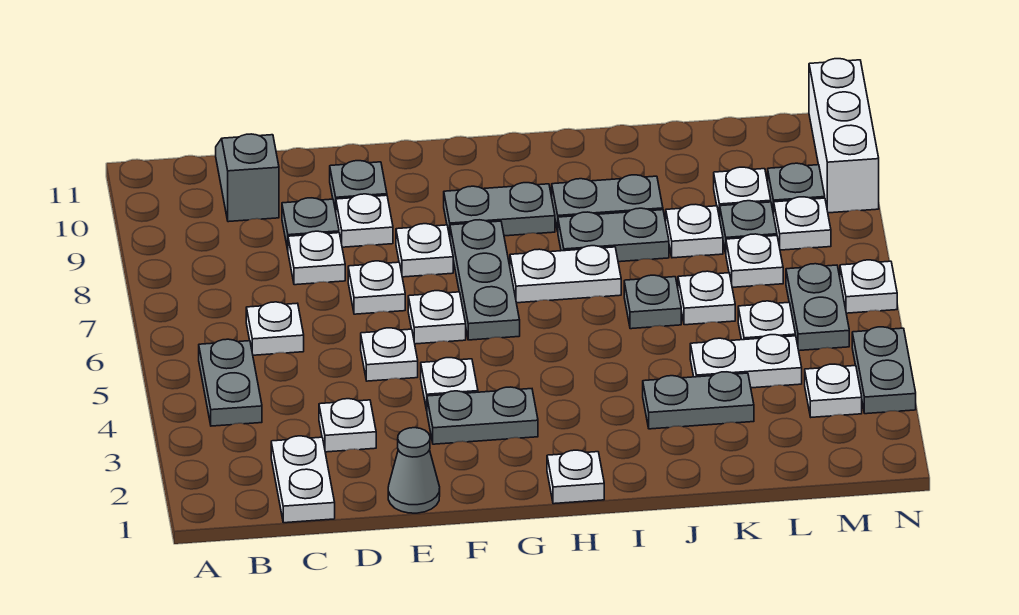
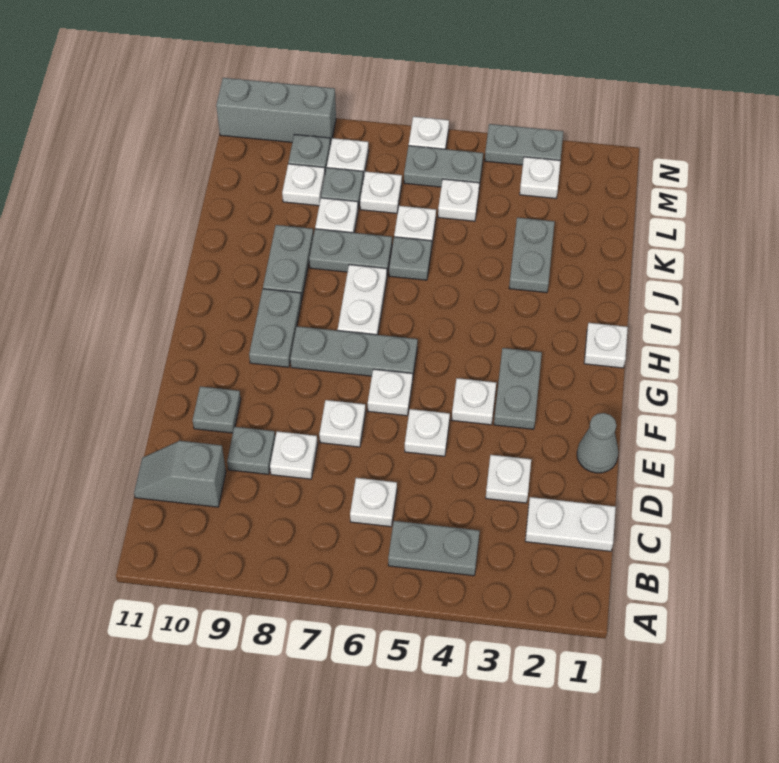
white plate E9 level 1 -> none
white plate F8 level 1 -> none
grey plate I8:J8 level 1 -> grey plate J7:J8 level 1
white plate K4:L4 level 1 -> none
white brick N9:N11 level 1 -> grey brick N9:N11 level 1

